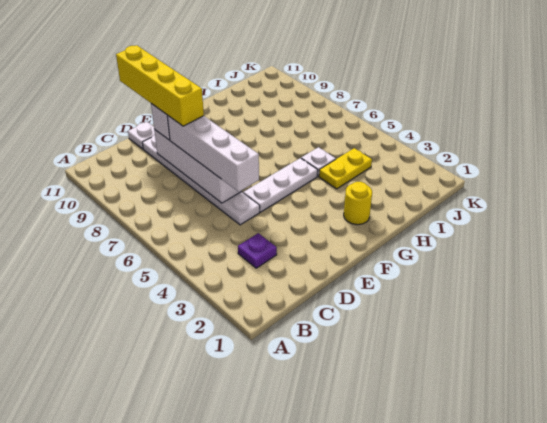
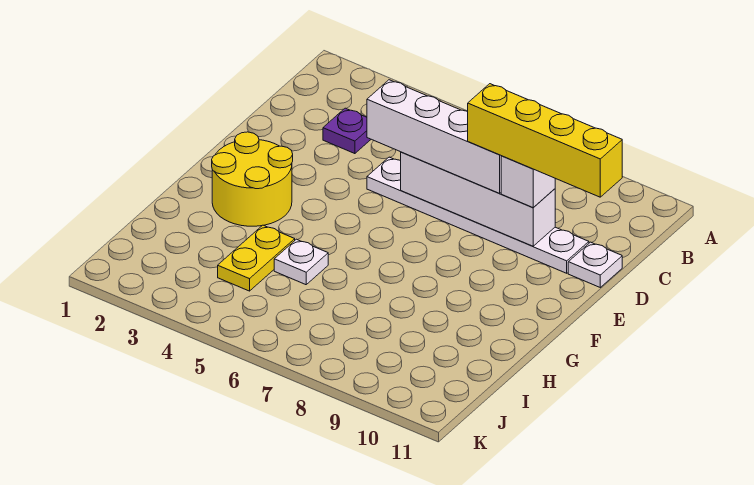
white plate E5:G5 level 1 -> none
yellow round brick G2 level 1 -> yellow round brick F2:G3 level 1

